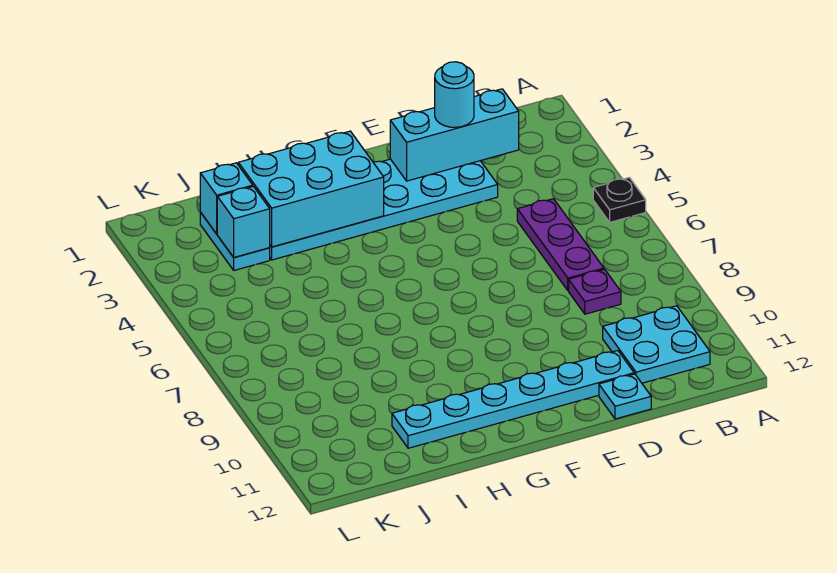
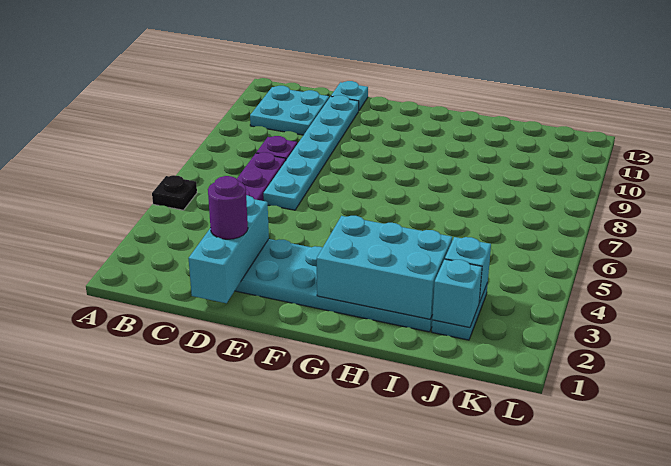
cyan brick C2:E2 level 2 -> cyan brick D1:D3 level 2
cyan round brick D2 level 3 -> purple round brick D2 level 3
cyan plate D11:I11 level 1 -> cyan plate D6:D11 level 1

